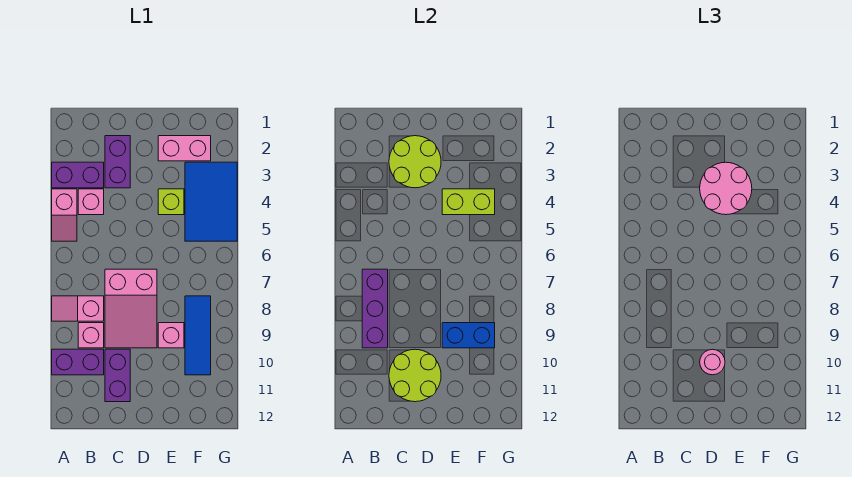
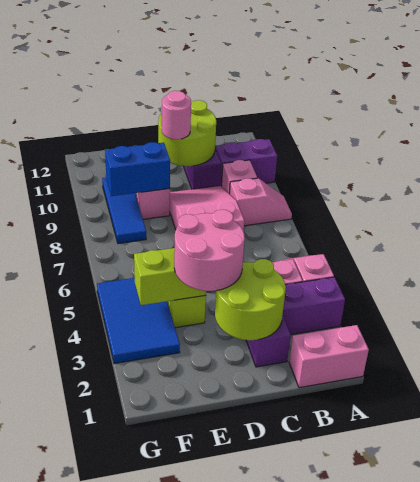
purple brick B7:B9 level 2 -> none
pink brick E2:F2 level 1 -> pink brick A1:B1 level 1

